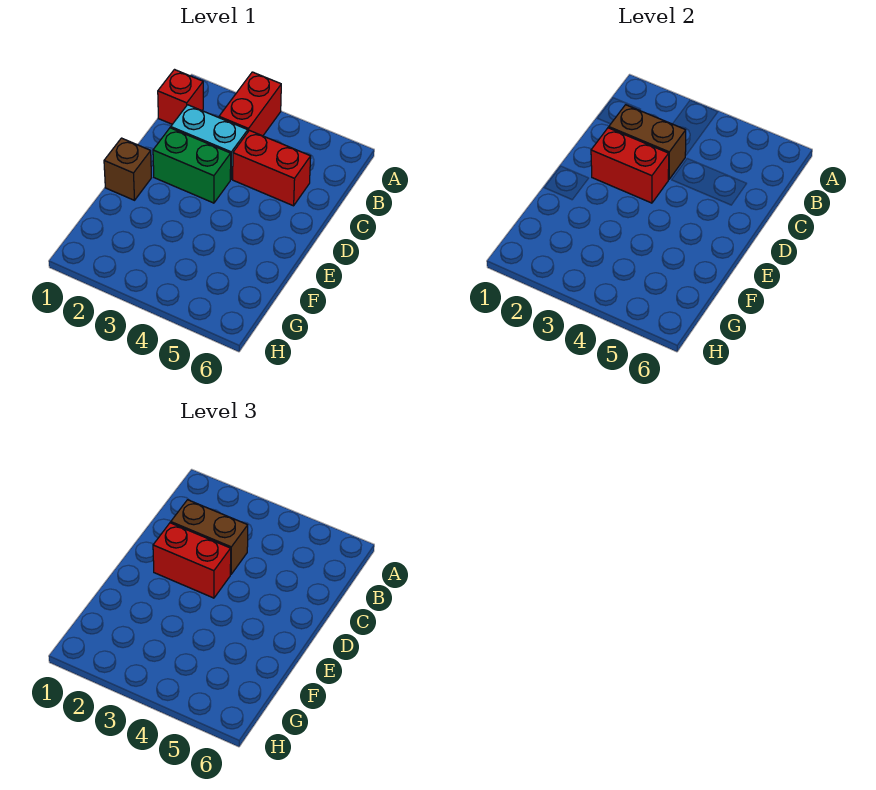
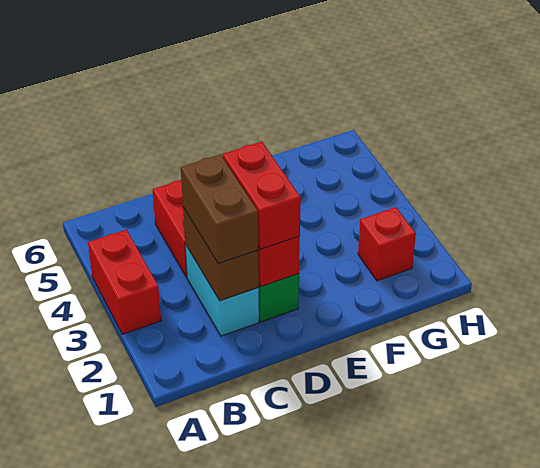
red brick A3:B3 level 1 -> red brick A3:A4 level 1
red brick B1 level 1 -> red brick G2 level 1
brown brick E1 level 1 -> none

